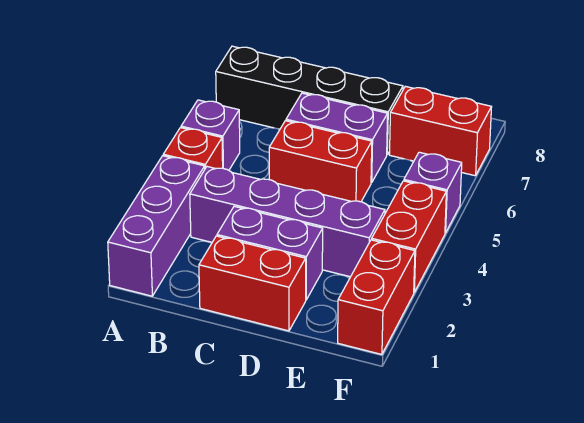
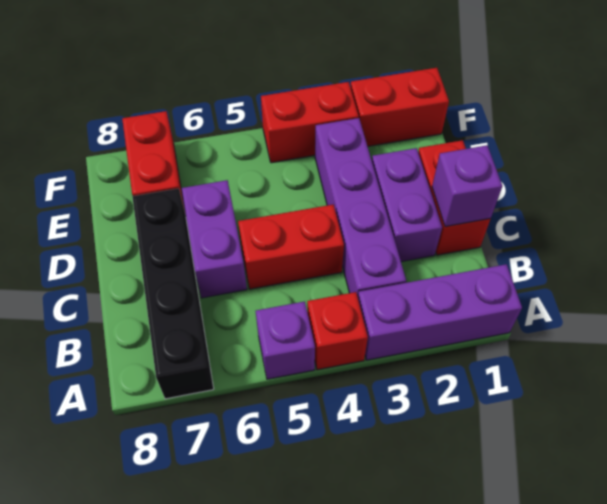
red brick C5:D5 level 1 -> red brick C4:C5 level 1
purple brick F5 level 1 -> purple brick C1 level 2

